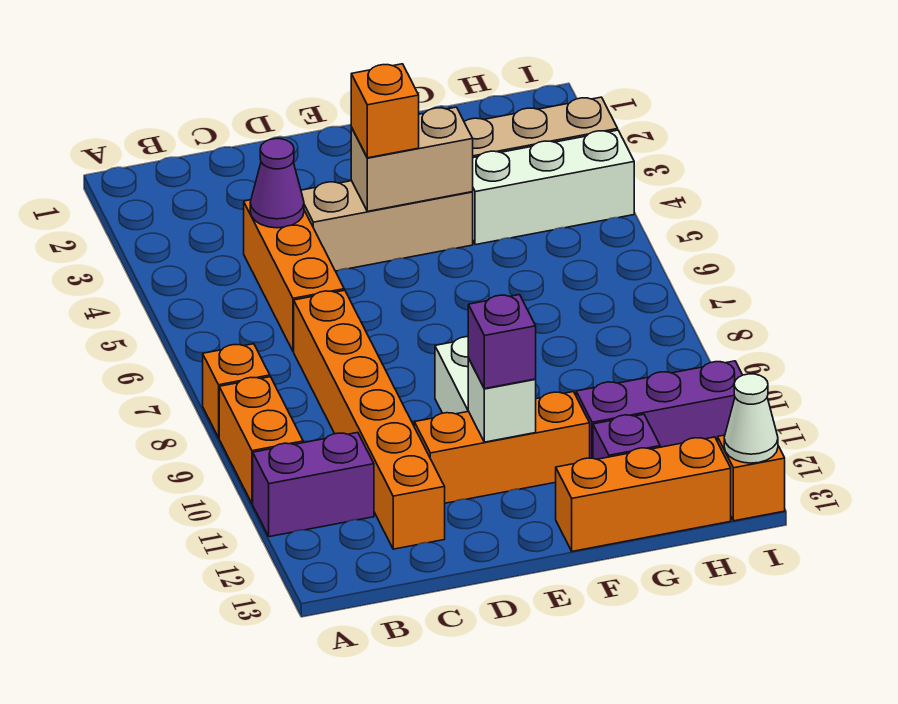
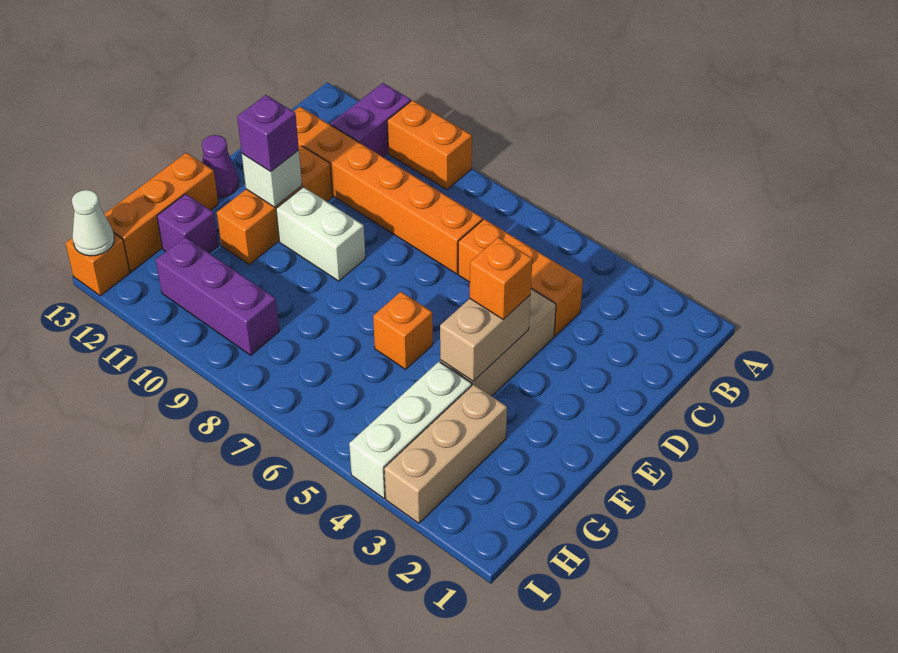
orange brick A8 level 1 -> orange brick F6 level 1
purple cone C4 level 2 -> purple cone E13 level 1
purple brick G11:I11 level 1 -> purple brick H9:H11 level 1

